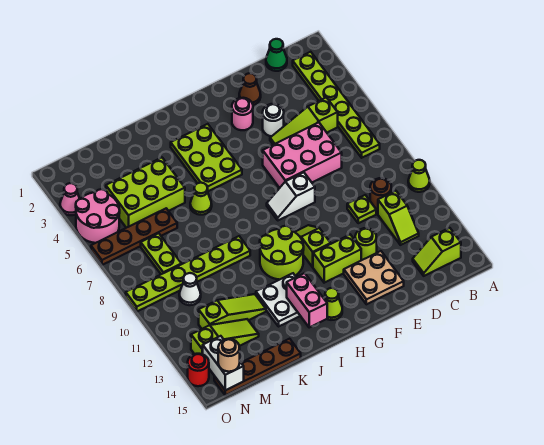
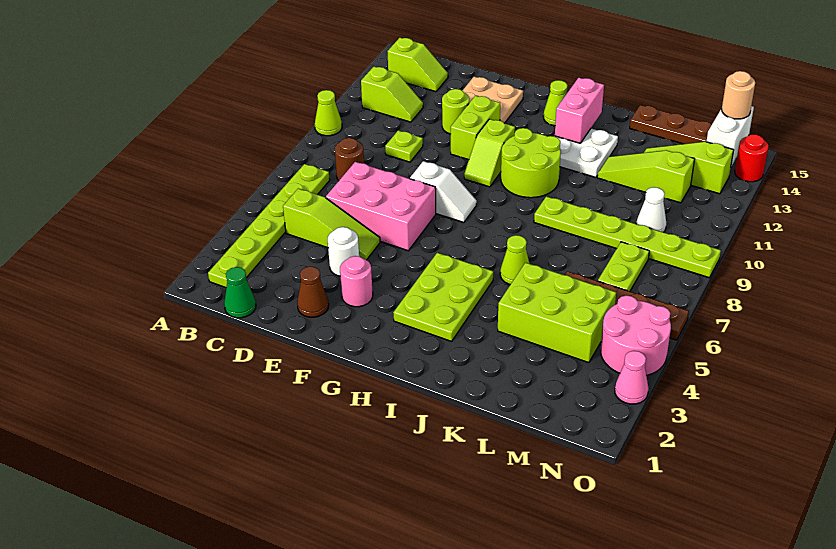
brown round brick C10 level 1 -> brown round brick C8 level 1
lime slope C11:C12 level 1 top 11 -> lime slope B12:C12 level 1 top B
lime brick F12:G12 level 1 -> lime brick F11:F12 level 1

